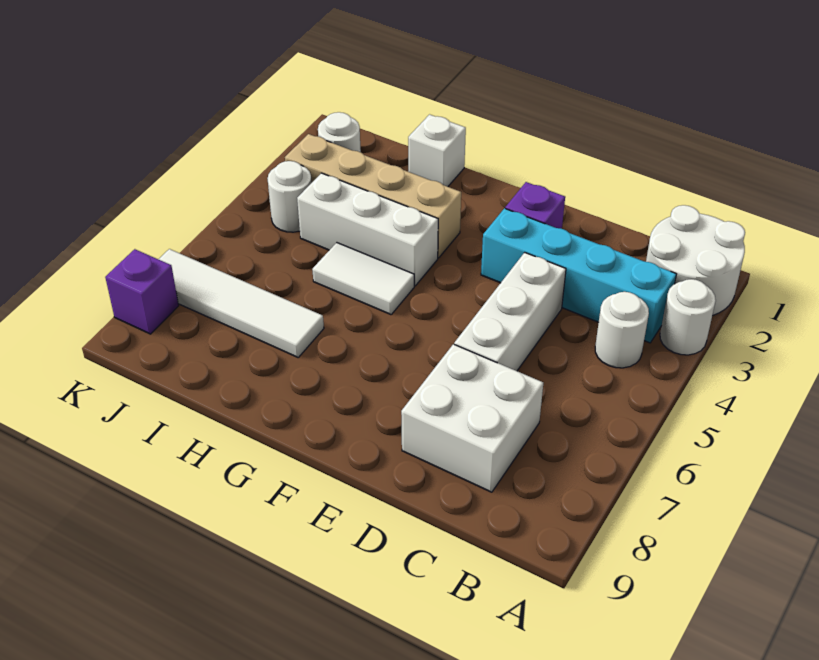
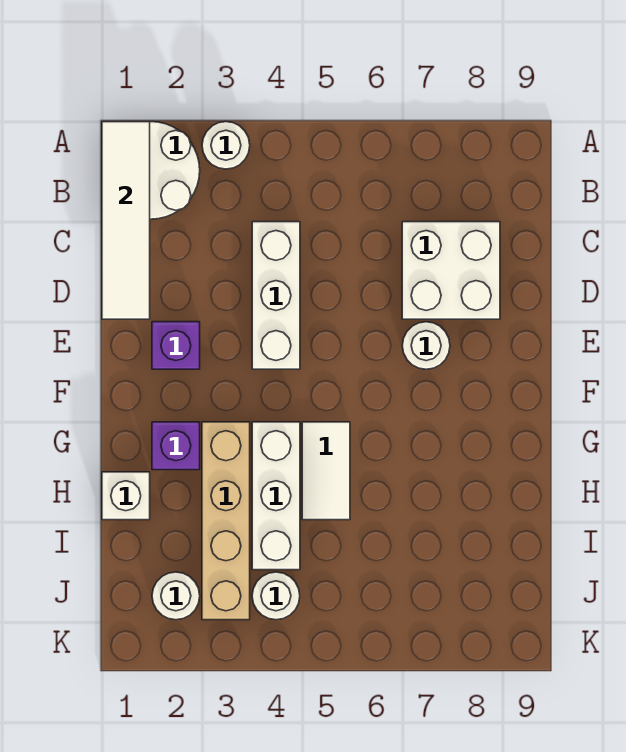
cyan brick B3:E3 level 1 -> none
white round brick B4 level 1 -> white round brick E7 level 1
white brick D4:D6 level 1 -> white brick C4:E4 level 1
white tile H7:K7 level 1 -> white tile A1:D1 level 2
purple brick K8 level 1 -> purple brick G2 level 1

